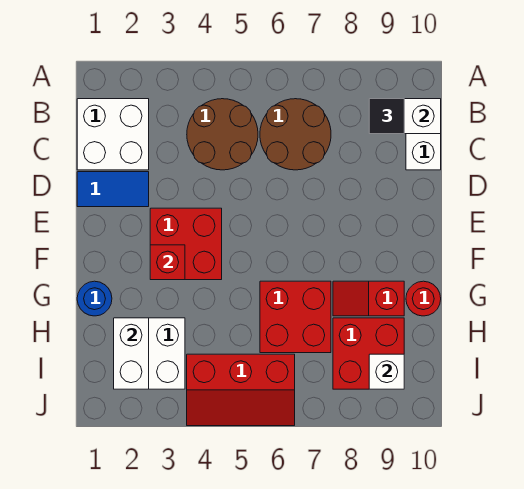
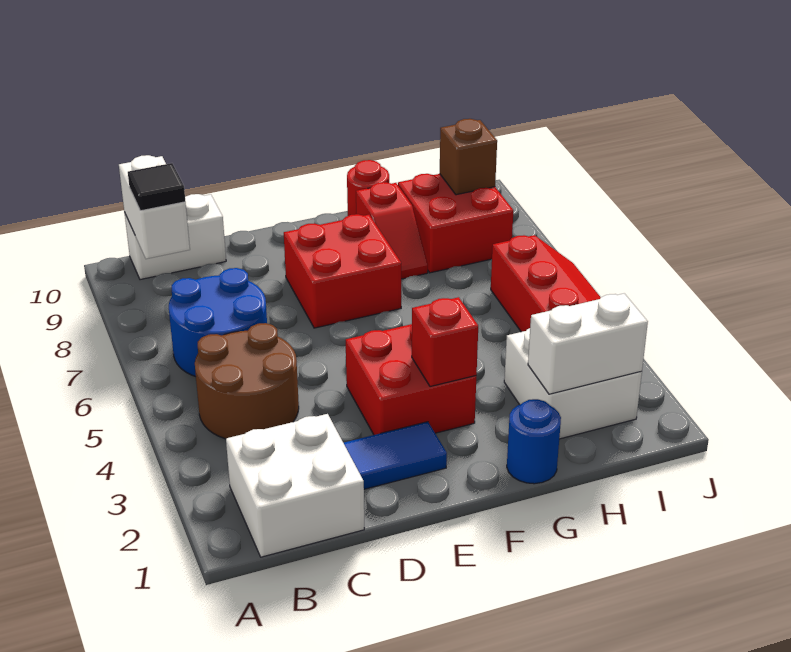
brown round brick B6:C7 level 1 -> blue round brick B6:C7 level 1
blue tile D1:D2 level 1 -> blue tile D2:E2 level 1
red brick G6:H7 level 1 -> red brick E7:F8 level 1
white brick I9 level 2 -> brown brick I9 level 2

